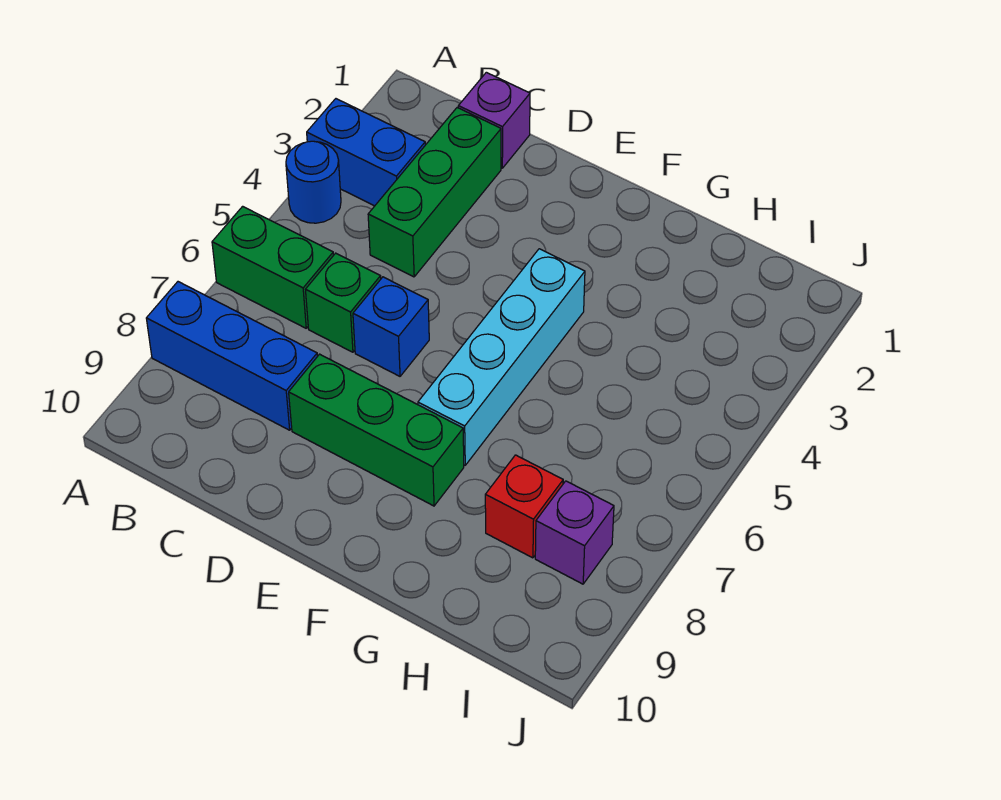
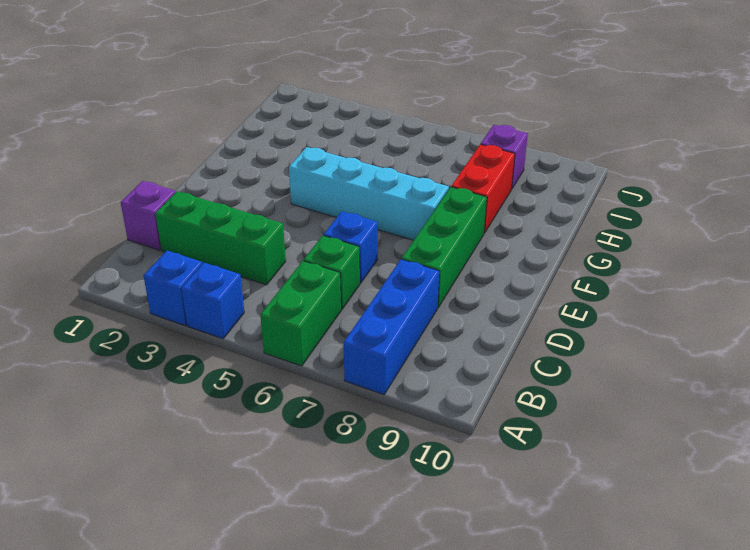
blue brick A3:B3 level 1 -> blue brick A3 level 1
blue round brick A4 level 1 -> blue brick A4 level 1
red brick H8 level 1 -> red brick G8:H8 level 1

